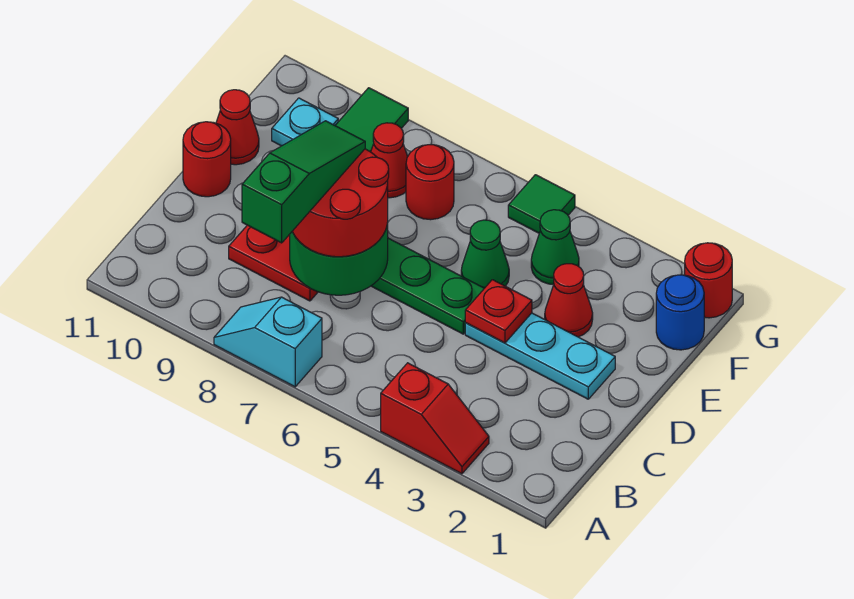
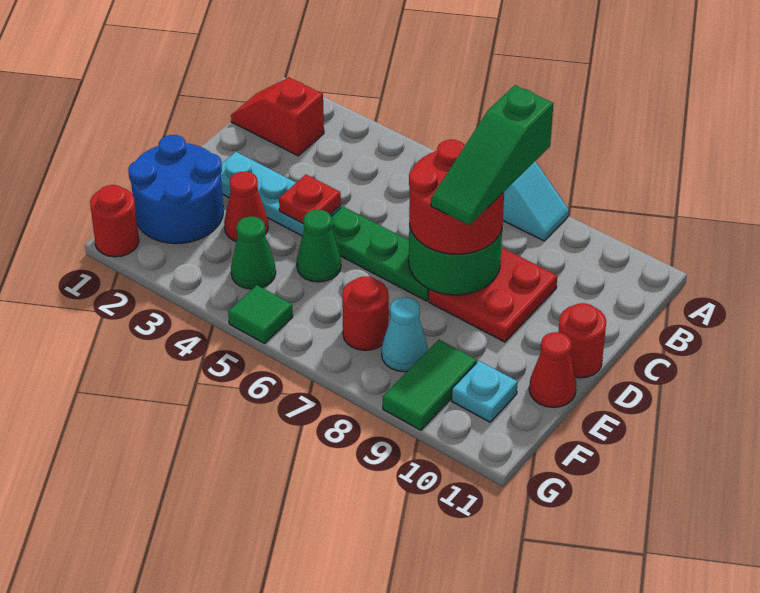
red slope A3:A4 level 1 top 4 -> red slope B1:B2 level 1 top 2
blue round brick F1 level 1 -> blue round brick E1:F2 level 1
red cone F8 level 1 -> cyan cone F8 level 1

